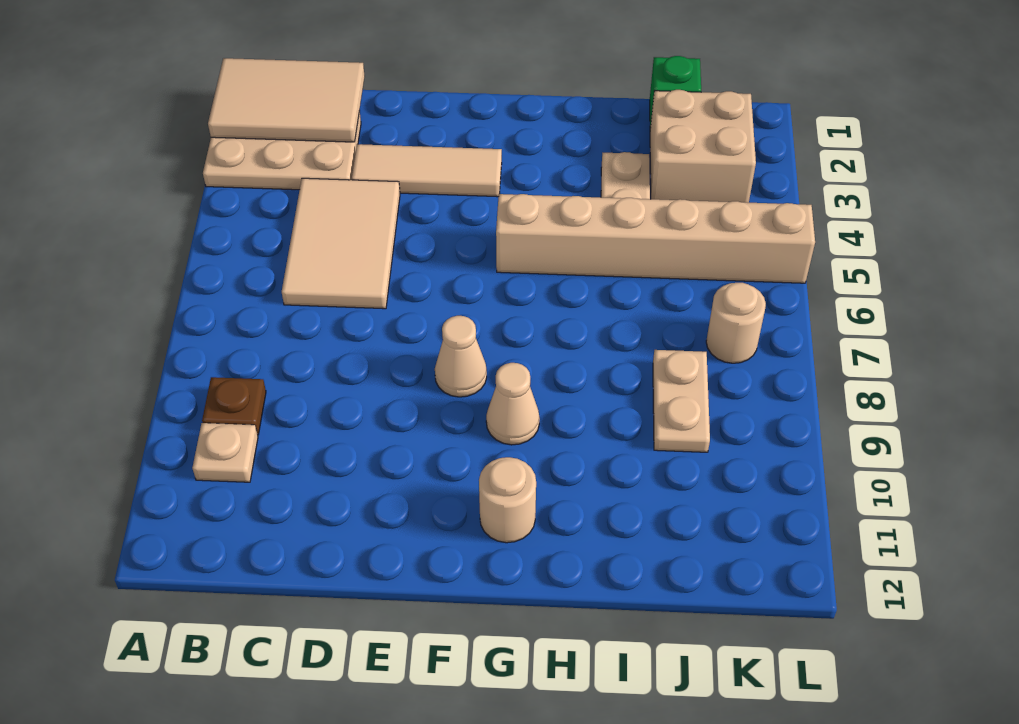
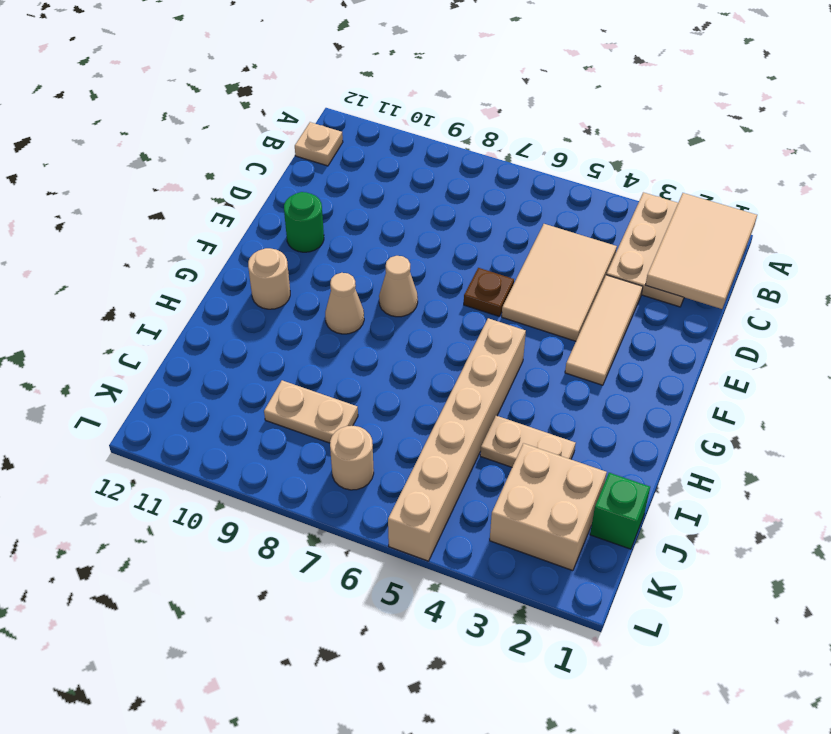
brown plate B9 level 1 -> brown plate E6 level 1
tan plate B10 level 1 -> tan plate B12 level 1
tan tile C4:D6 level 1 -> tan tile C4:E5 level 1
none -> green round brick E11 level 1

